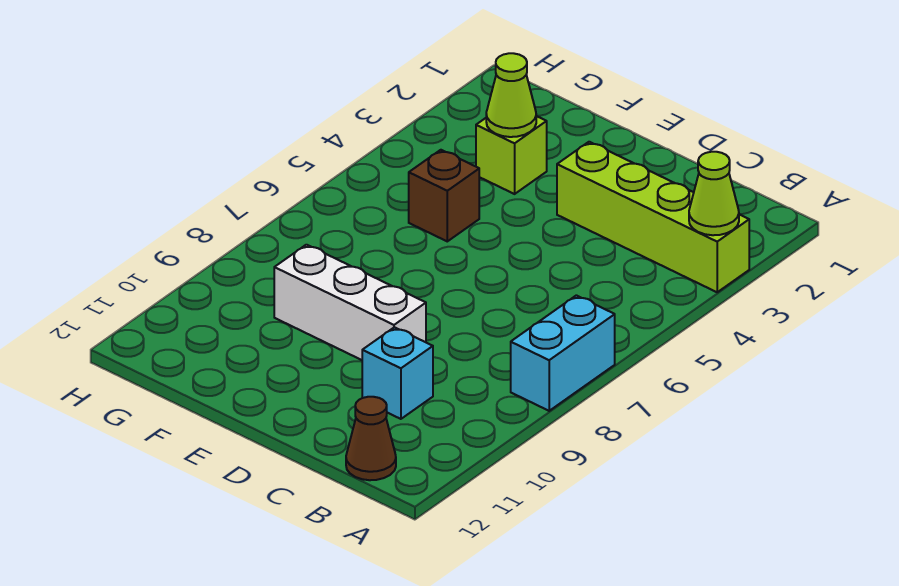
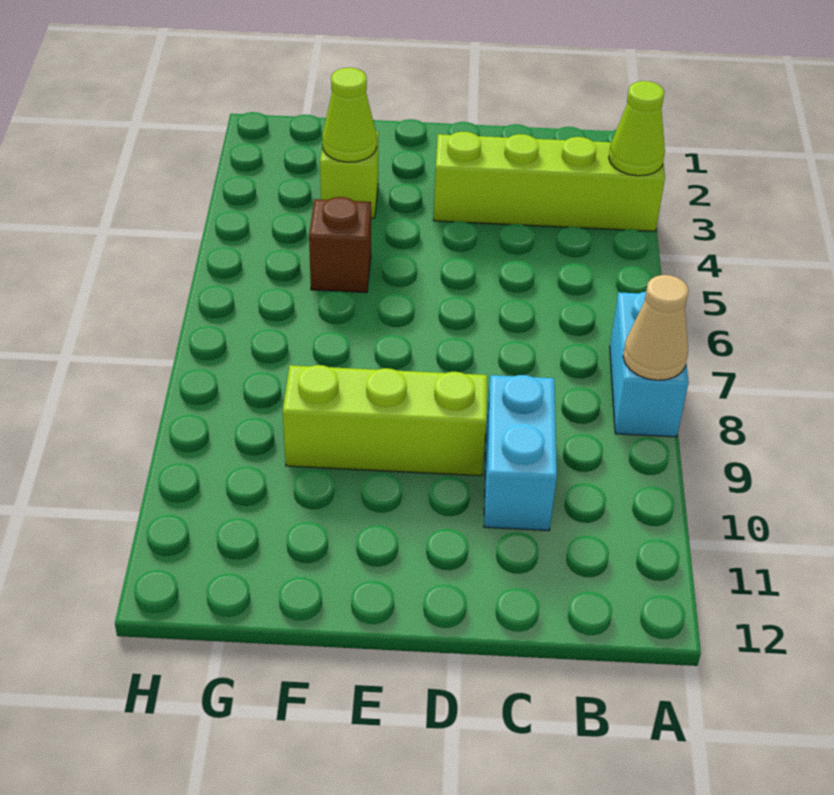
none -> tan cone A8 level 2
brown cone B12 level 1 -> none
cyan brick C10 level 1 -> cyan brick C9:C10 level 1
white brick D9:F9 level 1 -> lime brick D9:F9 level 1

